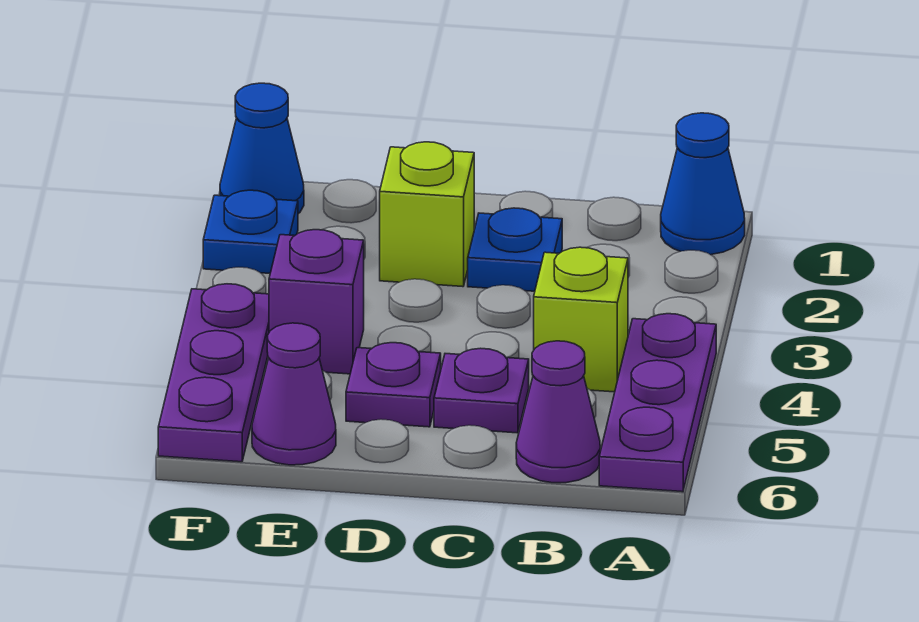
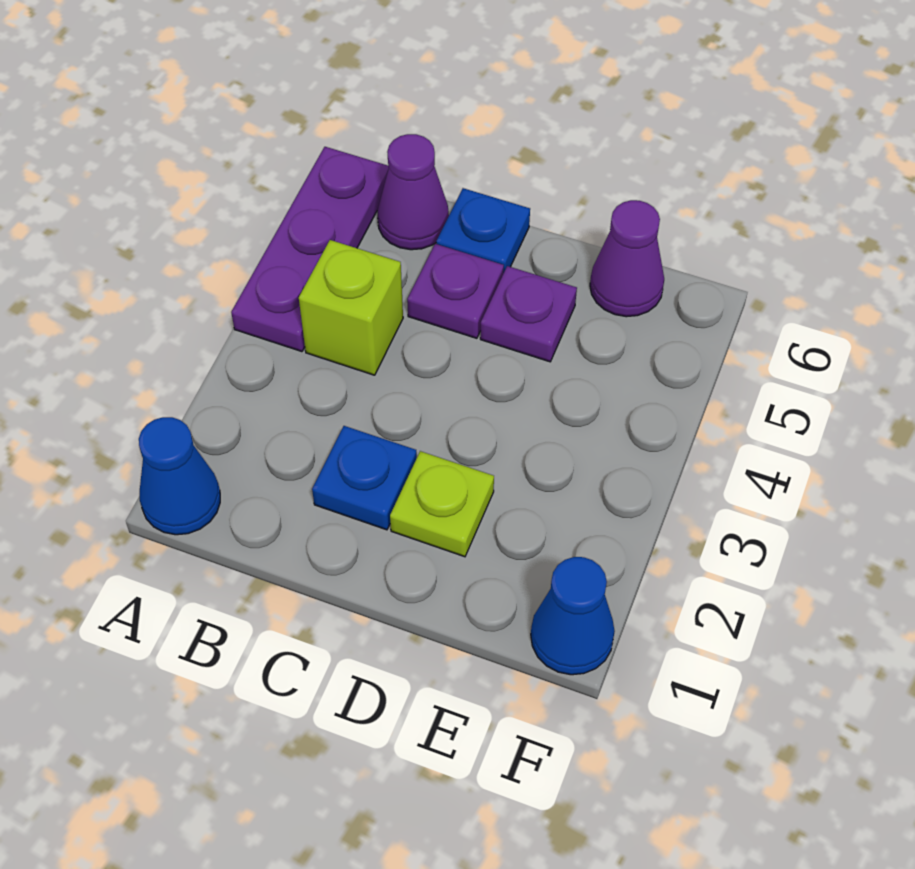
lime brick D2 level 1 -> lime plate D2 level 1
purple brick E4 level 1 -> none
blue plate F2 level 1 -> blue plate C6 level 1
purple plate F4:F6 level 1 -> none

